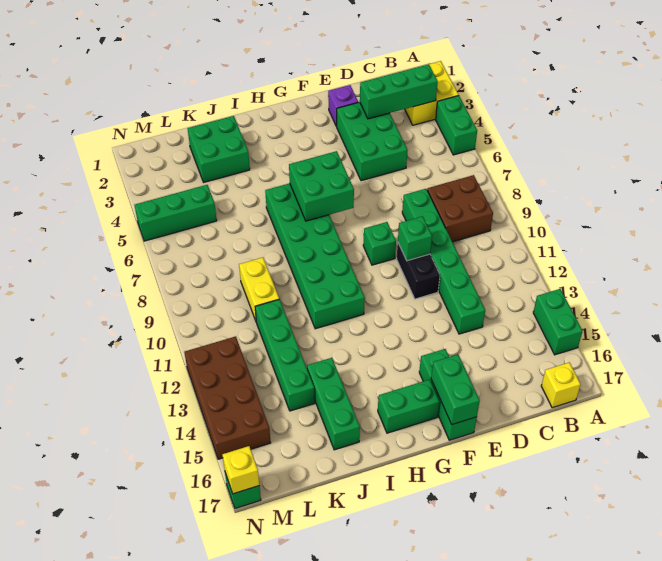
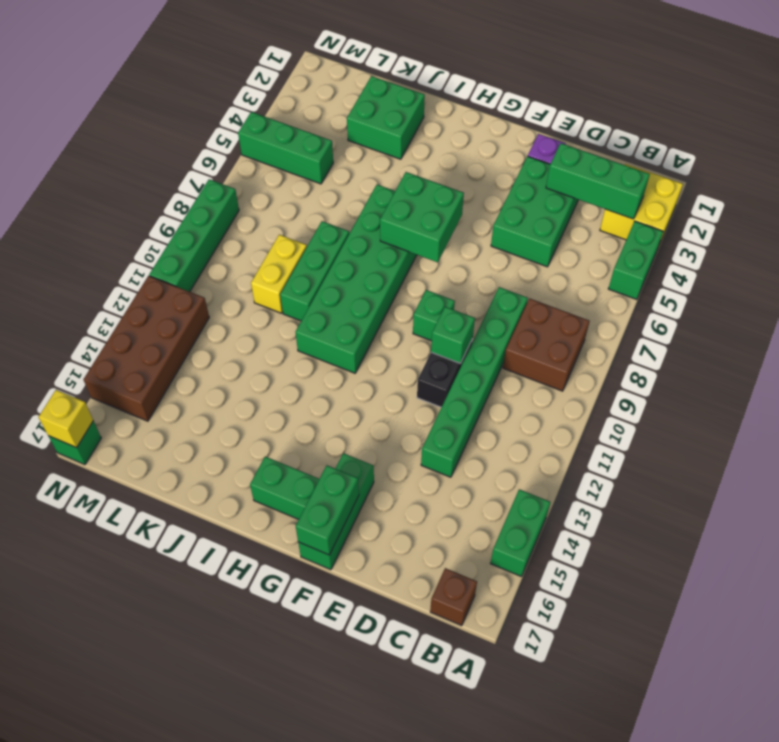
yellow brick B17 level 1 -> brown brick B17 level 1
green brick J14:J16 level 1 -> green brick J8:J10 level 1
green brick K11:K14 level 1 -> green brick N8:N11 level 1

